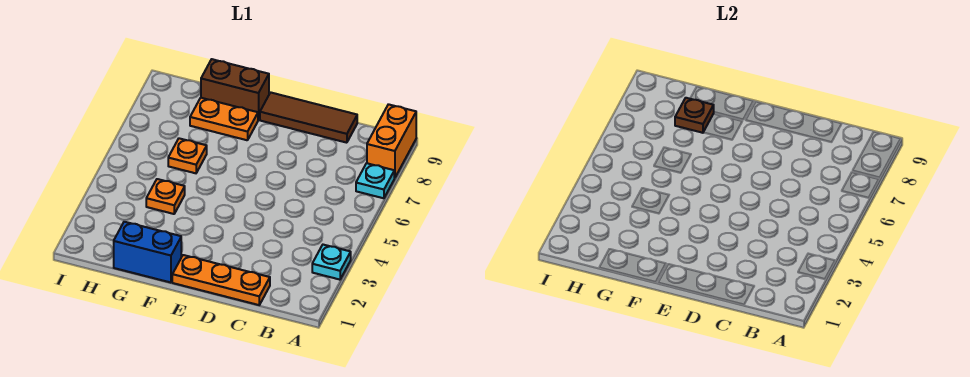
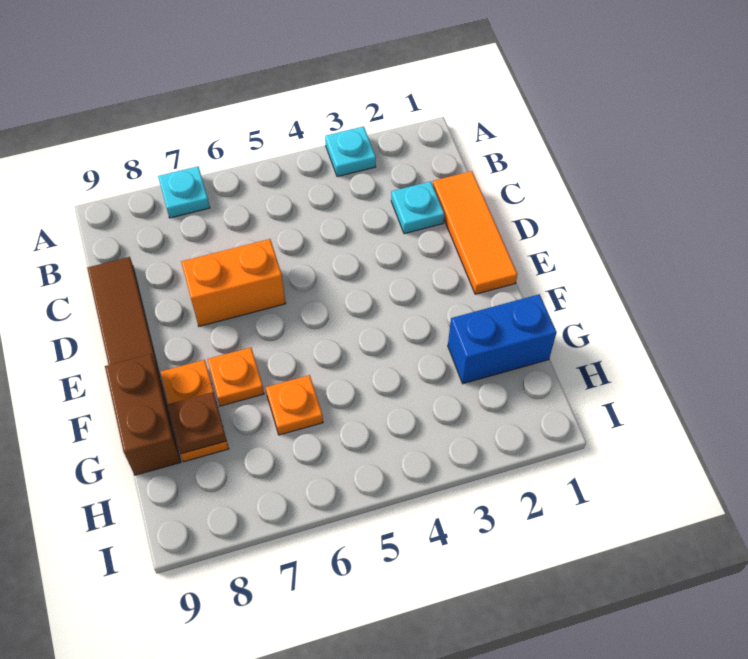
orange brick A8:A9 level 1 -> orange brick D6:D7 level 1
orange plate C1:E1 level 1 -> orange tile C1:E1 level 1
none -> cyan plate C2 level 1
blue brick F1:G1 level 1 -> blue brick G1:G2 level 1
orange plate G4 level 1 -> orange plate F7 level 1

